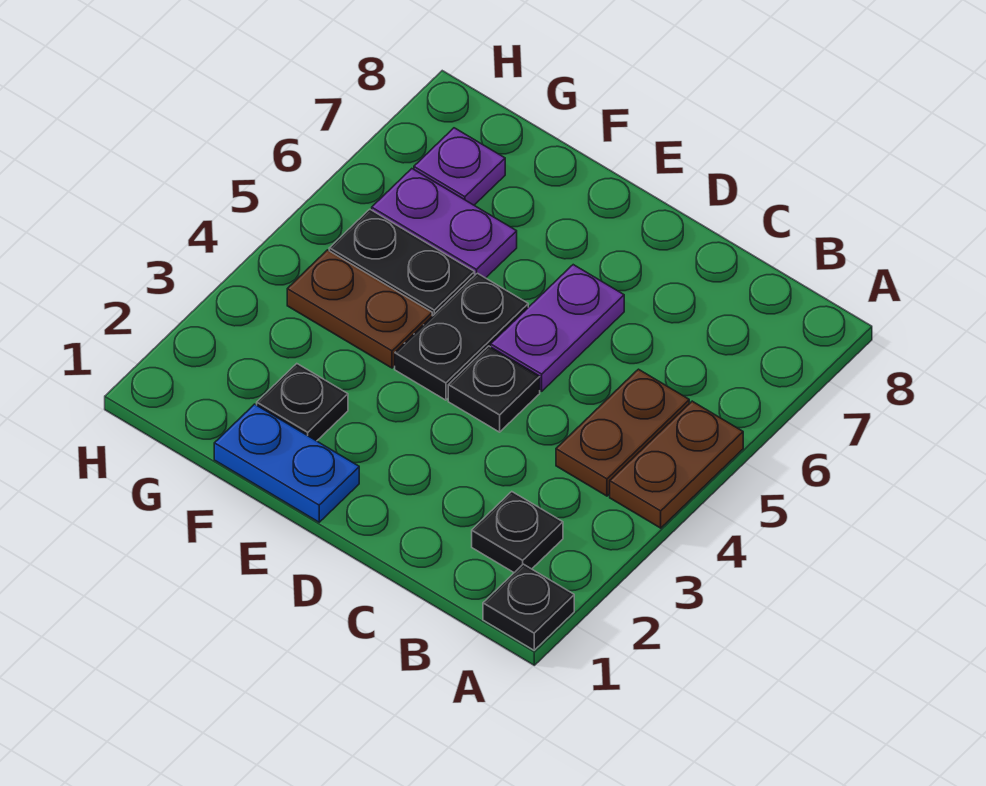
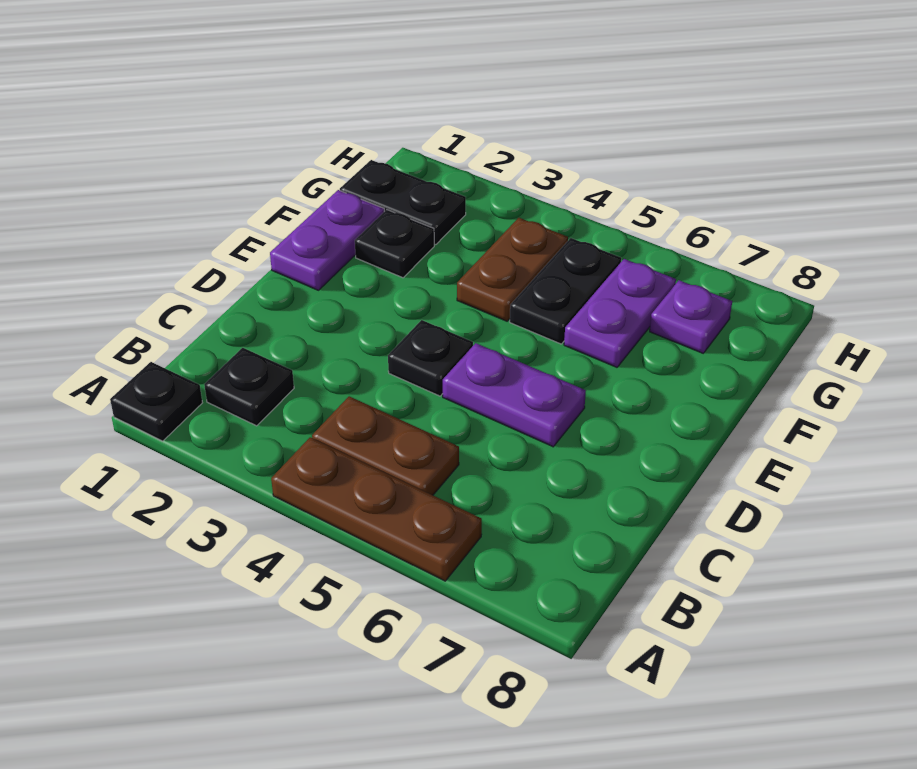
brown plate A4:A5 level 1 -> brown plate A4:A6 level 1
blue plate E1:F1 level 1 -> purple plate E1:F1 level 1
black plate E4:E5 level 1 -> black plate G1:G2 level 1

